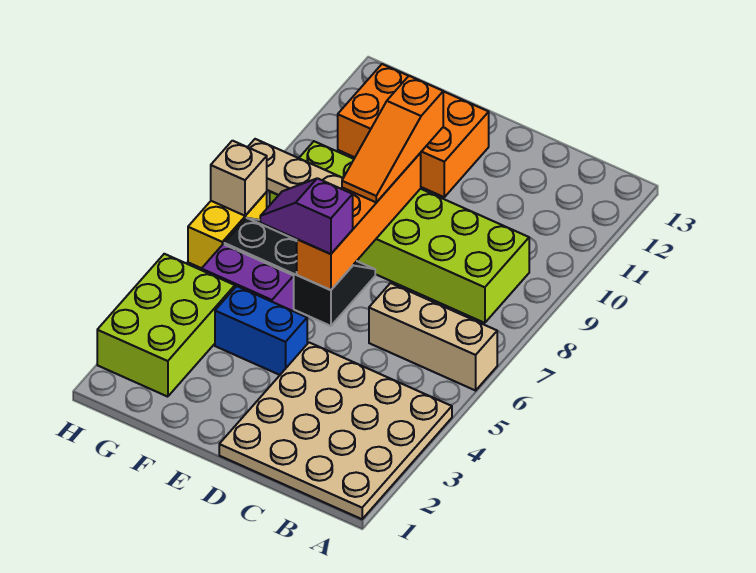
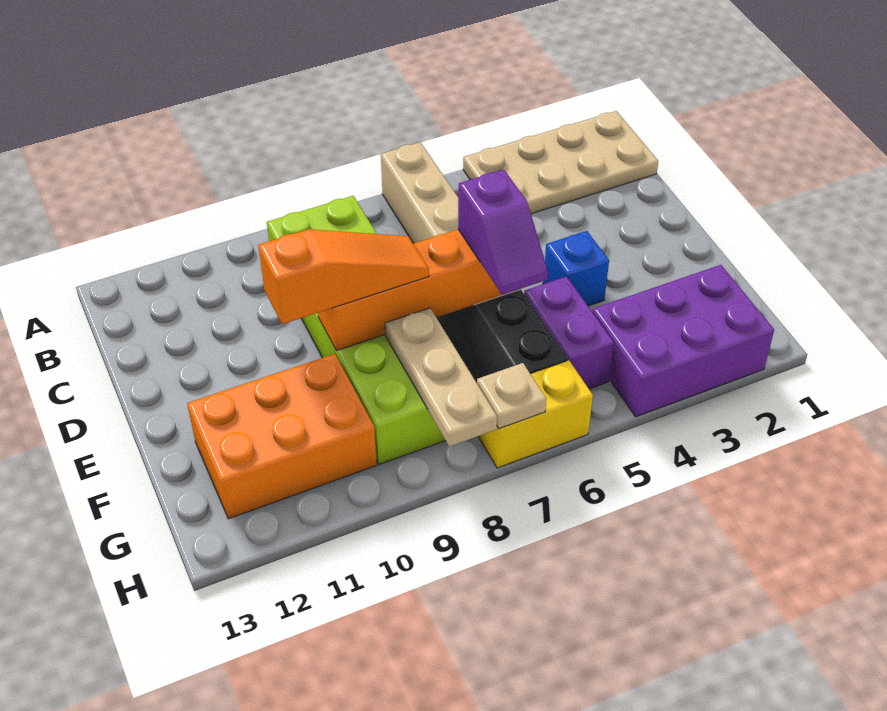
tan plate A1:D4 level 1 -> tan plate A1:B4 level 1
blue brick E4:F4 level 1 -> blue brick E4 level 1
orange brick E11:G12 level 1 -> orange brick F10:G12 level 1
lime brick G2:H4 level 1 -> purple brick G2:H4 level 1
tan brick H7 level 2 -> tan plate H7 level 2

